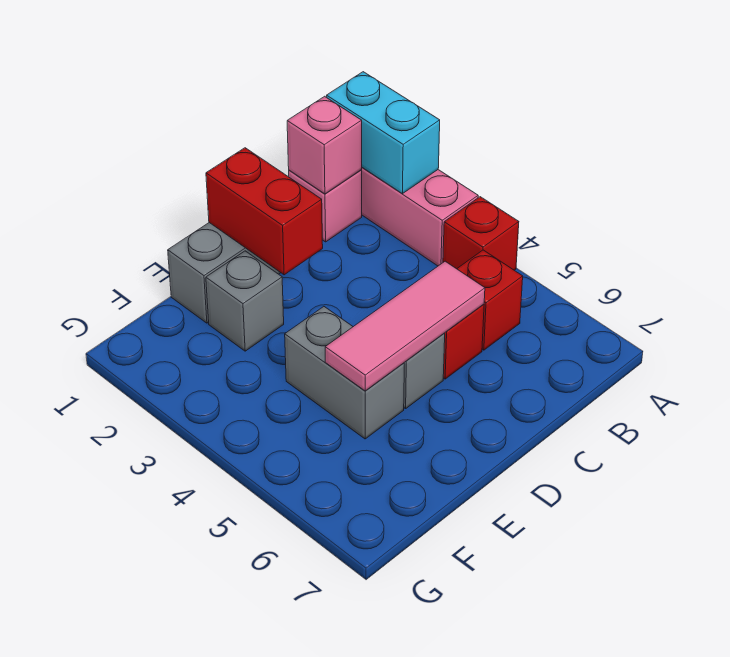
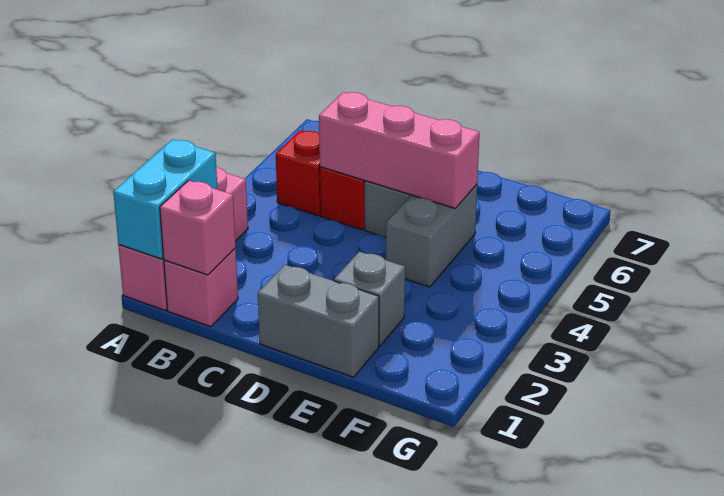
red brick A4 level 1 -> none
pink tile C5:E5 level 2 -> pink brick C5:E5 level 2
red brick D1:D2 level 2 -> none

